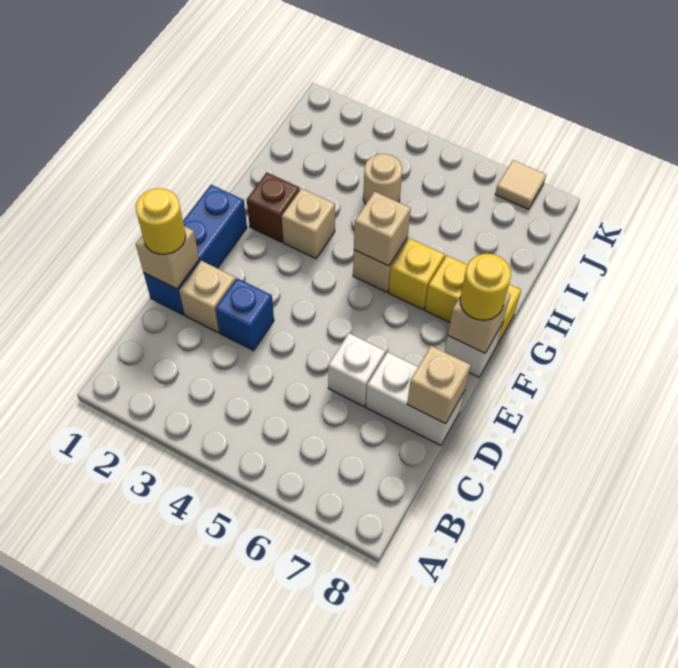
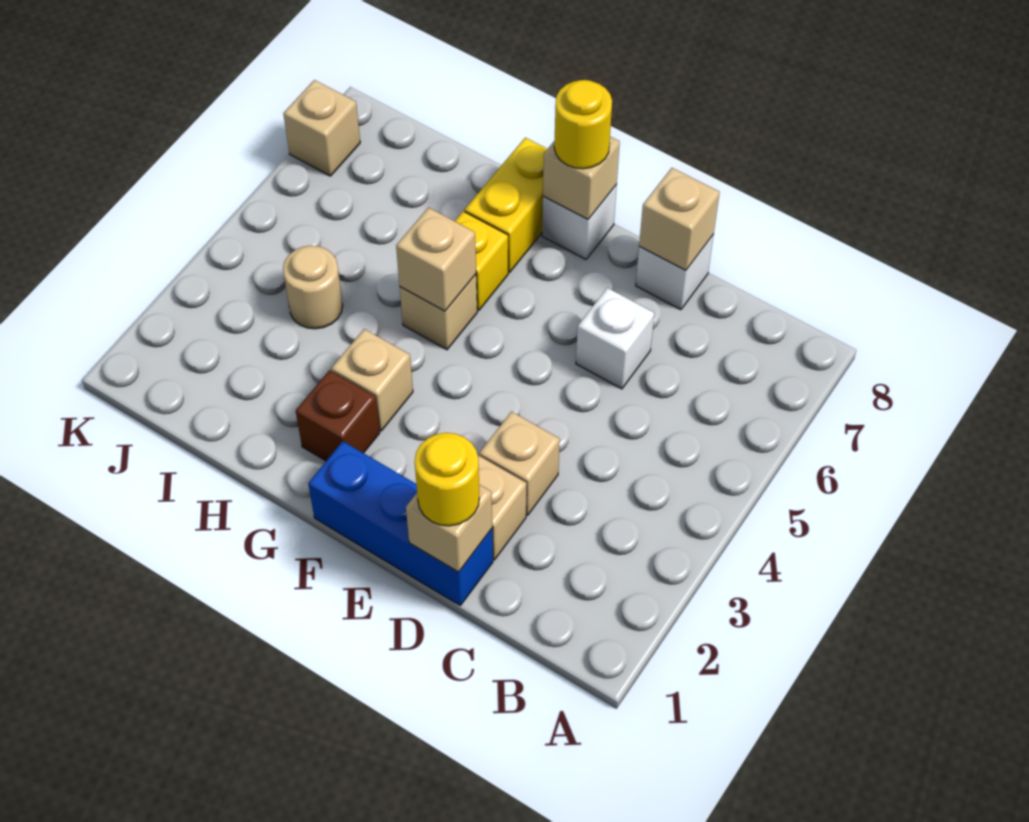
blue brick D3 level 1 -> tan brick D3 level 1
white brick D7:D8 level 1 -> white brick D8 level 1
tan tile K7 level 1 -> tan brick K7 level 1

